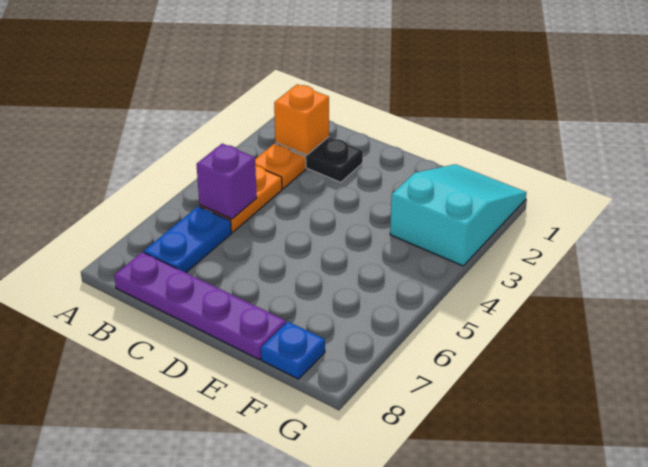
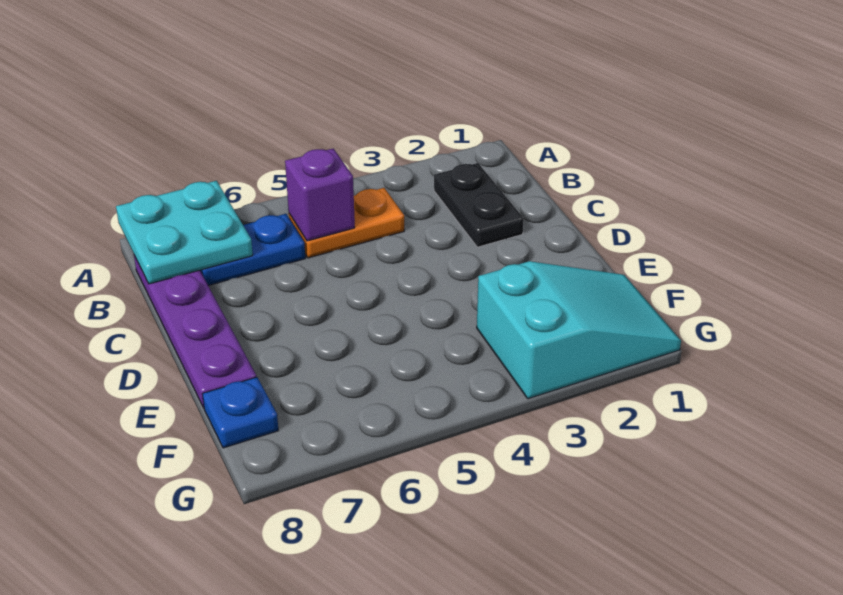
none -> cyan plate A7:B8 level 2
orange brick B2 level 2 -> none
orange plate B3 level 1 -> none

